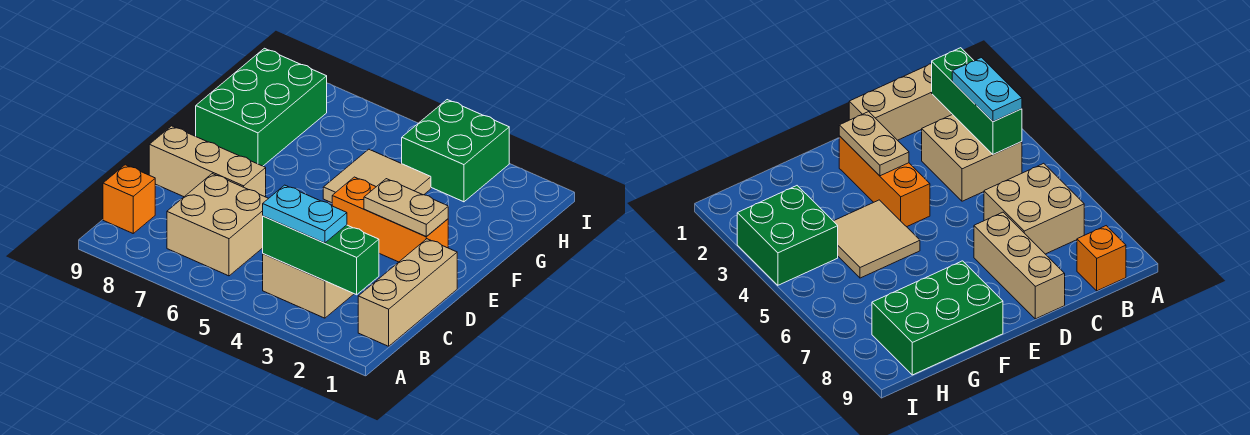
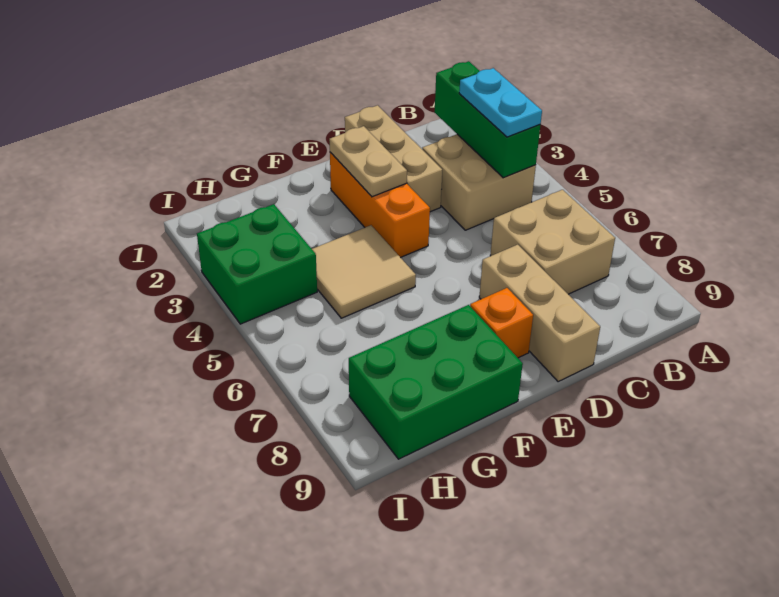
tan brick B1:D1 level 1 -> tan brick D1:D3 level 1
orange brick B9 level 1 -> orange brick E8 level 1

